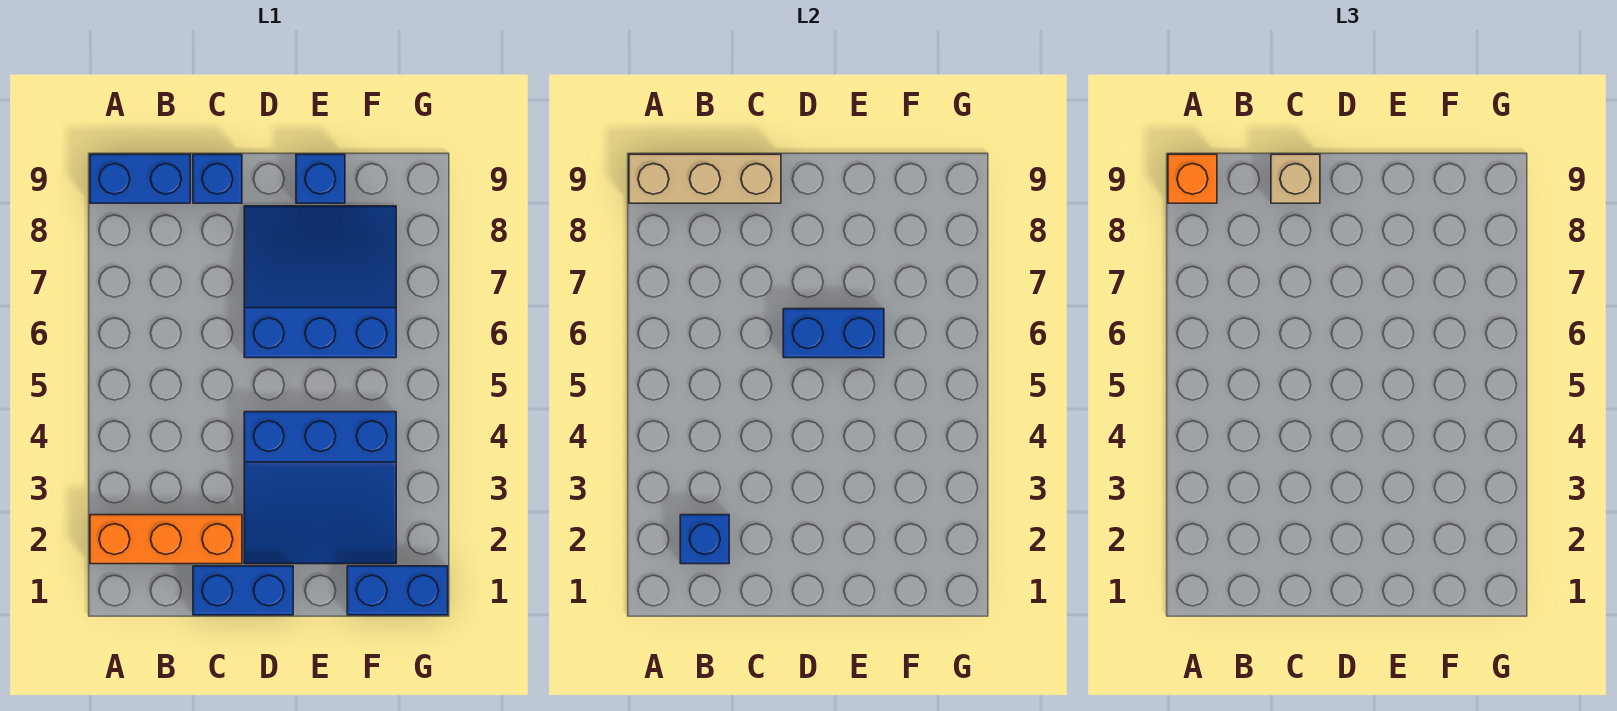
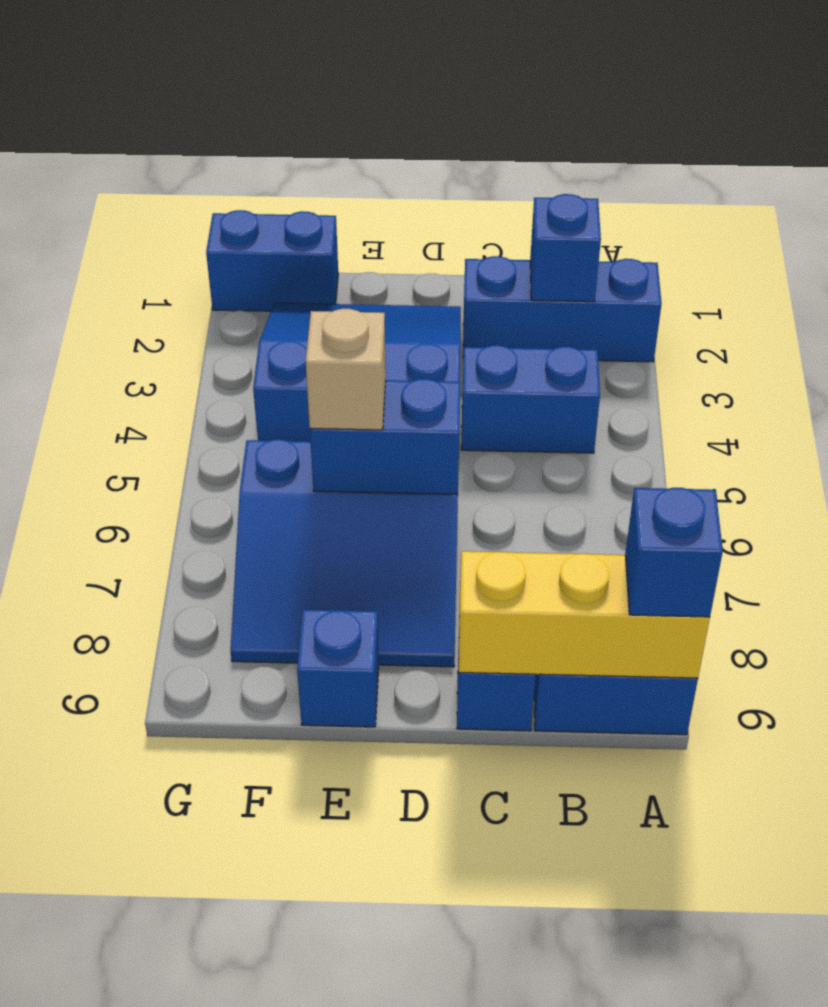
orange brick A2:C2 level 1 -> blue brick A2:C2 level 1
tan brick A9:C9 level 2 -> yellow brick A9:C9 level 2
orange brick A9 level 3 -> blue brick A9 level 3
blue brick C1:D1 level 1 -> blue brick B4:C4 level 1
tan brick C9 level 3 -> tan brick E6 level 3

